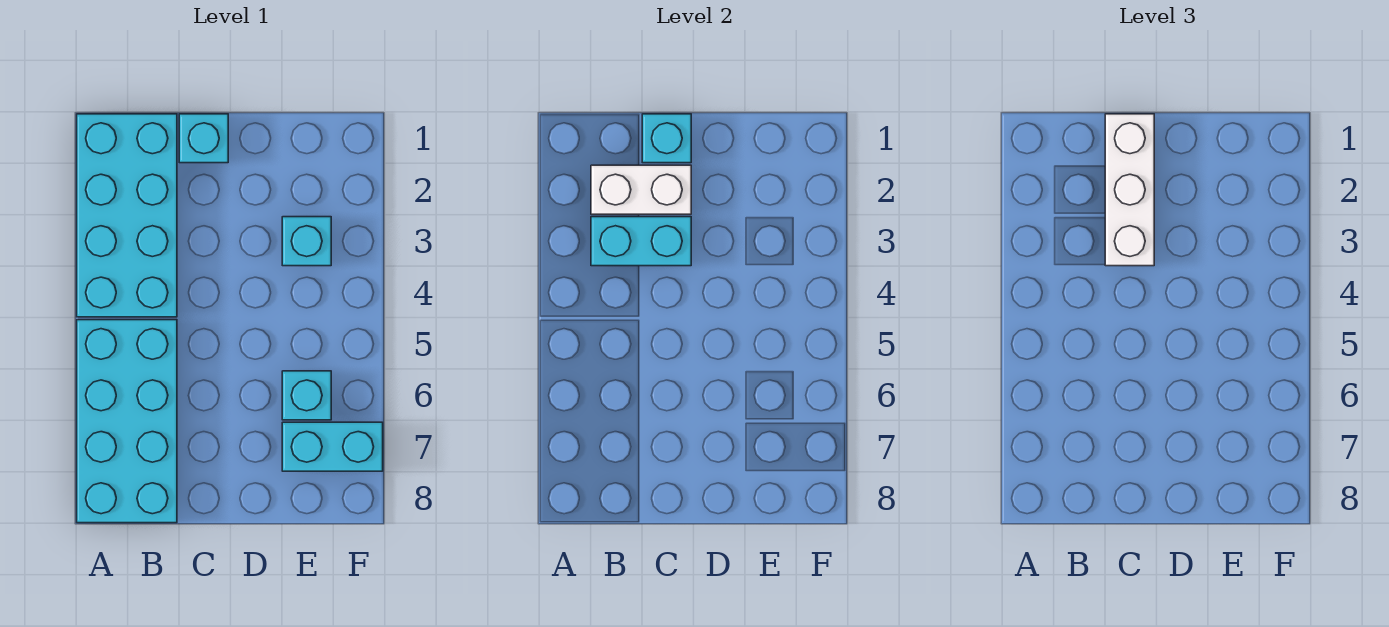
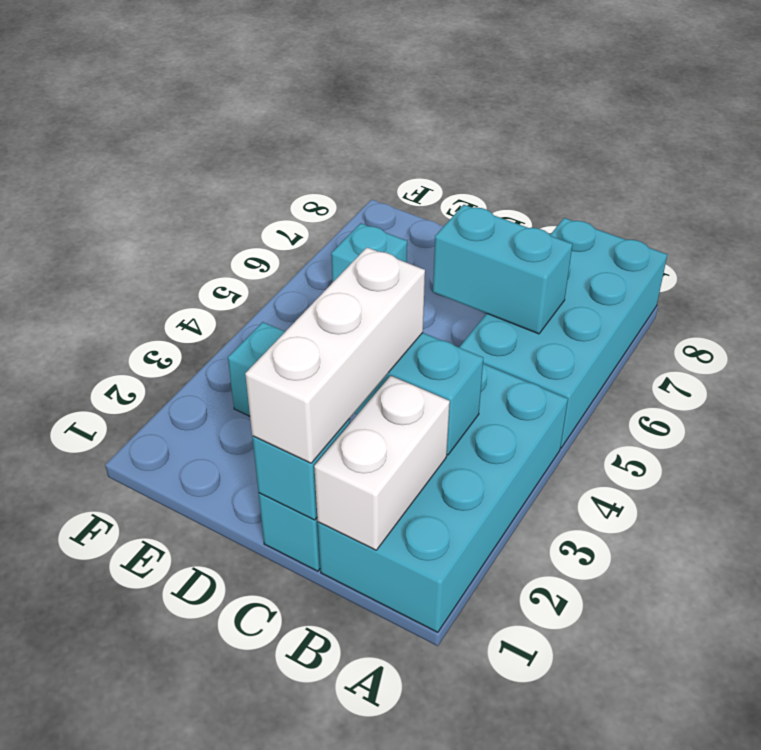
white brick B2:C2 level 2 -> white brick B1:B2 level 2
cyan brick E7:F7 level 1 -> cyan brick B6:C6 level 2

